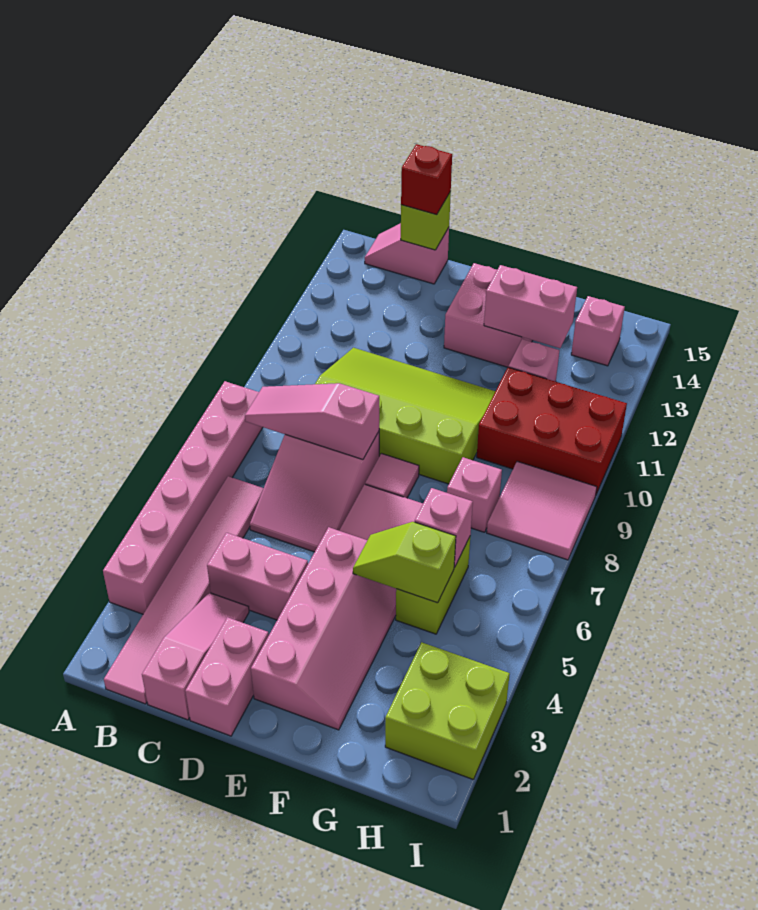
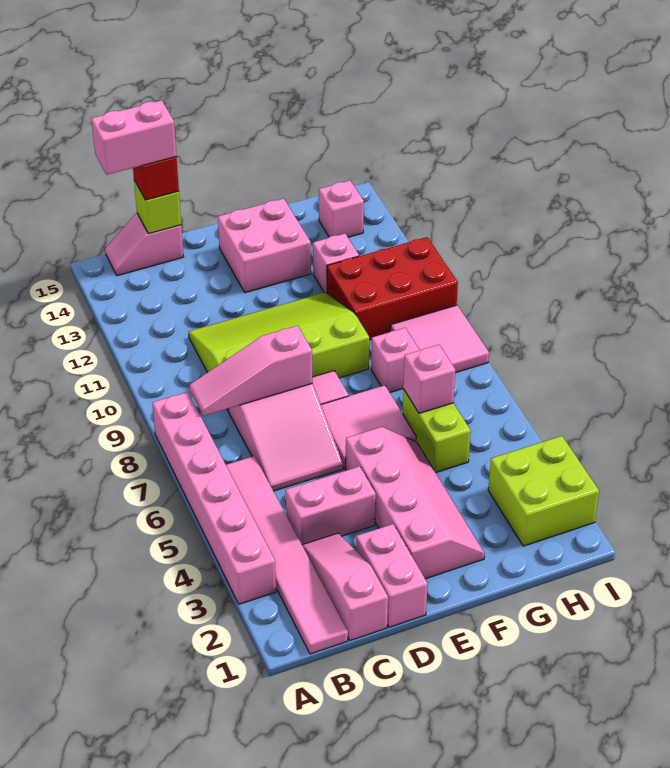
lime slope F5:G5 level 2 top G -> none
pink brick F13:G13 level 2 -> pink brick B15:C15 level 4

